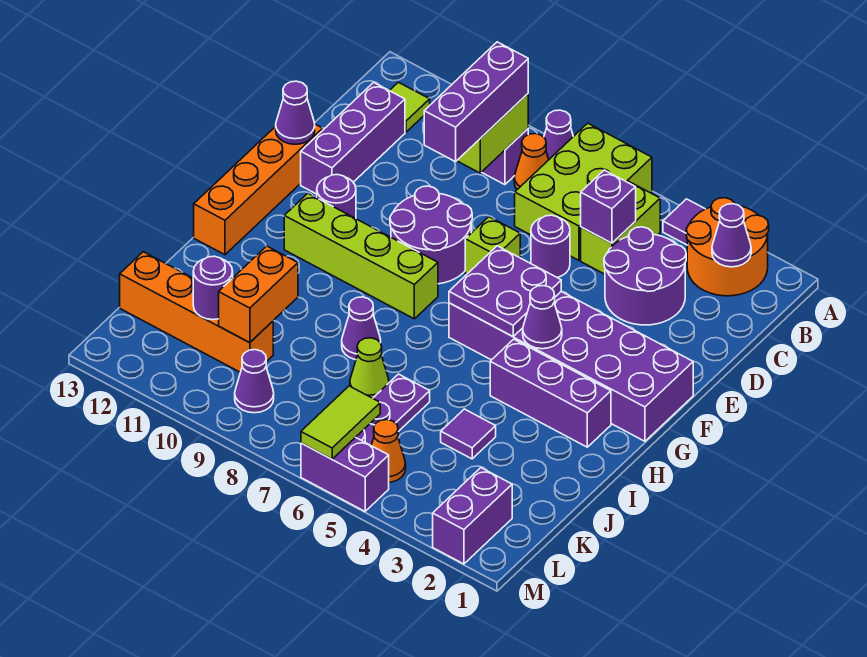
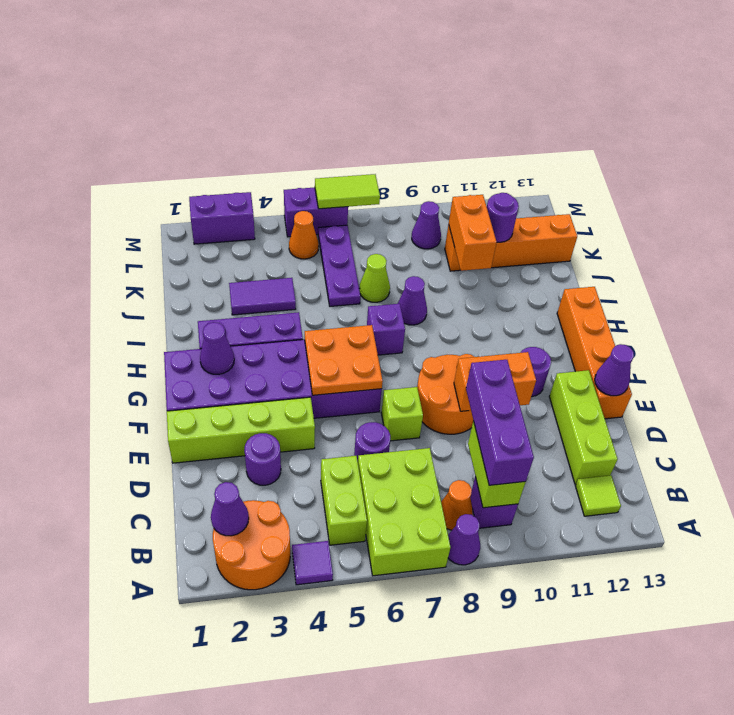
purple round brick C3:D4 level 1 -> purple round brick D3 level 1
purple brick C5 level 2 -> purple brick H7 level 1
purple brick C12:E12 level 1 -> lime brick C12:E12 level 1
purple round brick E8:F9 level 1 -> orange round brick E8:F9 level 1
none -> orange brick E9:E10 level 2
purple plate F5:G6 level 2 -> orange plate F5:G6 level 2
purple cone G4 level 2 -> purple cone G2 level 2
lime brick G8:G11 level 1 -> lime brick E1:E4 level 1
purple tile J4 level 1 -> purple tile J3:J4 level 1
purple brick L2:M2 level 1 -> purple brick M2:M3 level 1
lime tile L6:M6 level 2 -> lime tile M6:M7 level 2

